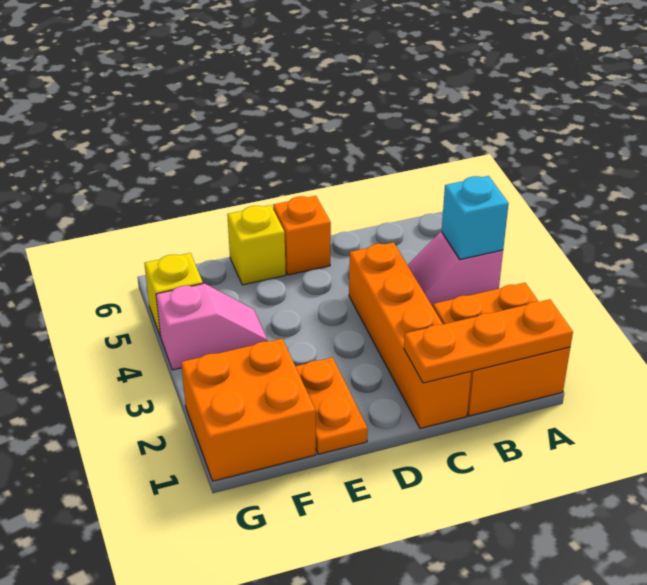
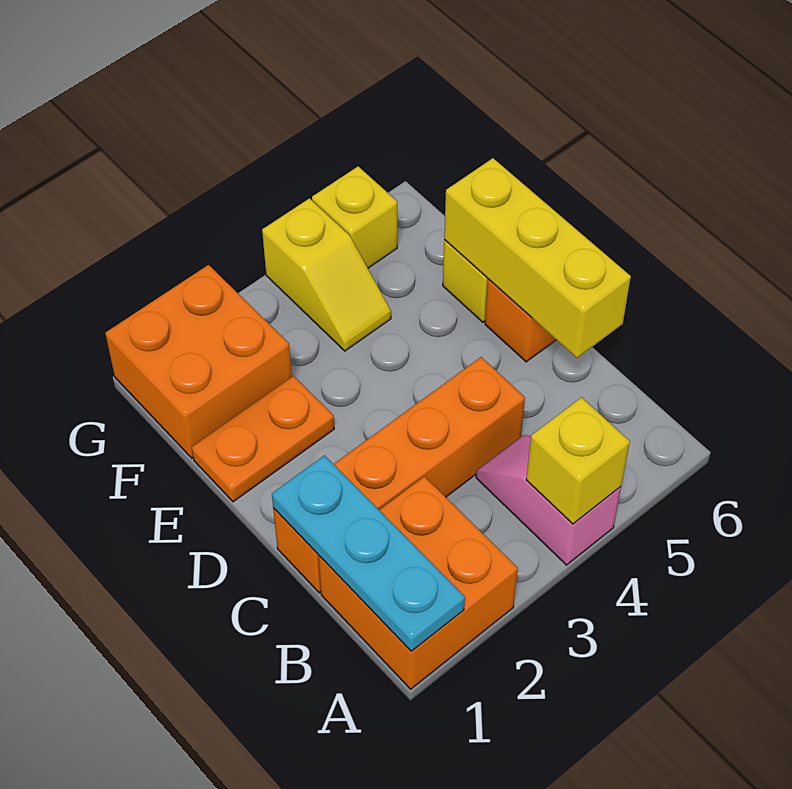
orange plate A1:C1 level 2 -> cyan plate A1:C1 level 2
cyan brick A4 level 2 -> yellow brick A4 level 2
none -> yellow brick C6:E6 level 2
pink slope F4:G4 level 1 top G -> yellow slope F4:G4 level 1 top G

